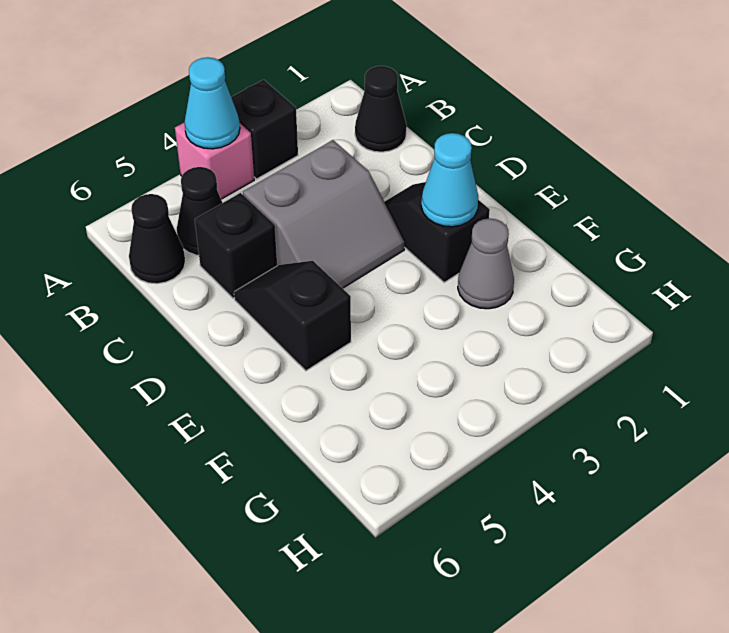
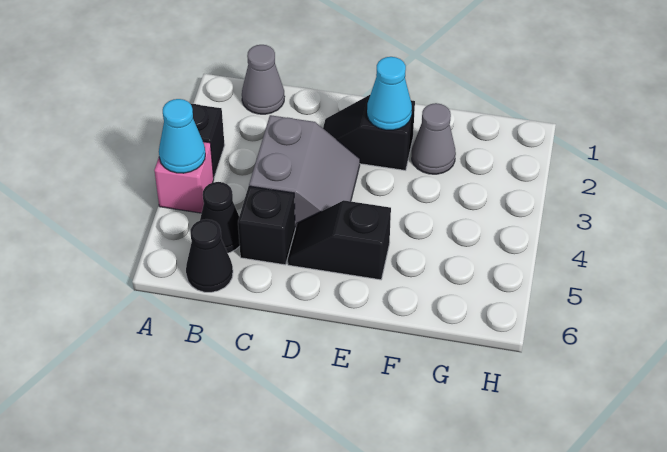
black cone B1 level 1 -> grey cone B1 level 1

